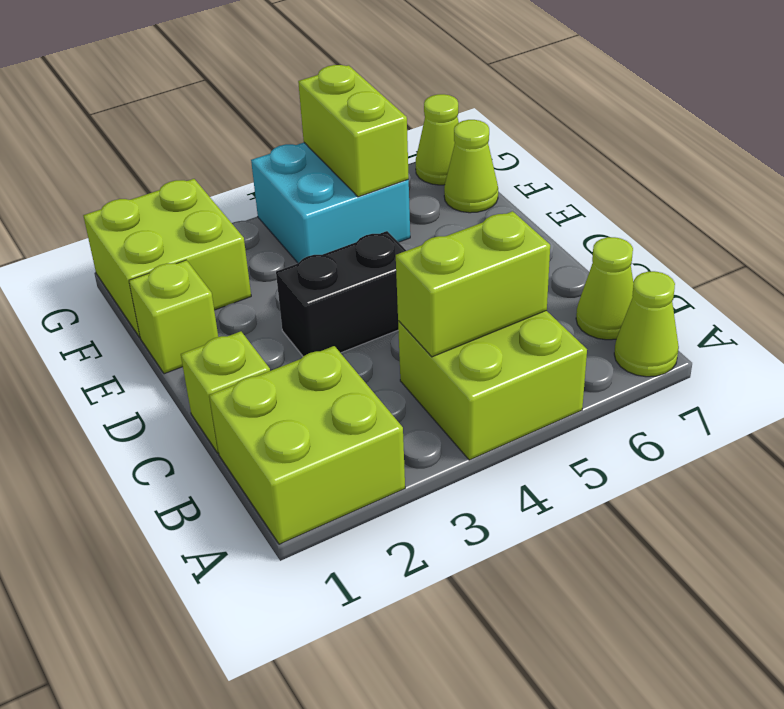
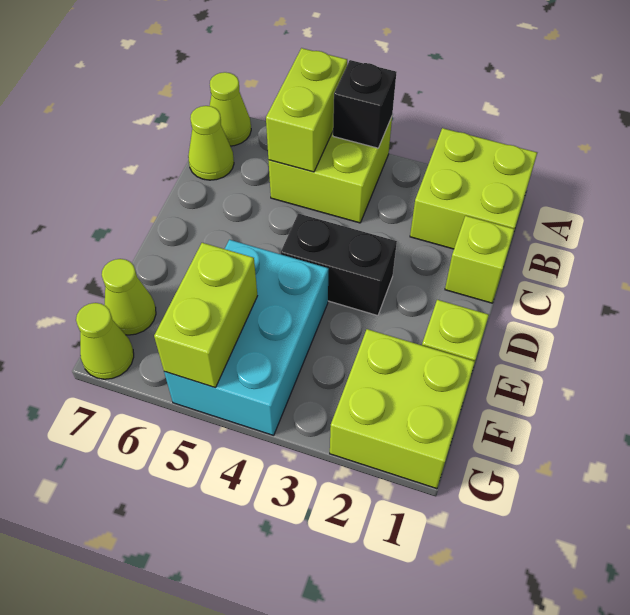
none -> black brick A4 level 2
lime brick B4:B5 level 2 -> lime brick A5:B5 level 2
cyan brick F4:G5 level 1 -> cyan brick E4:G5 level 1

